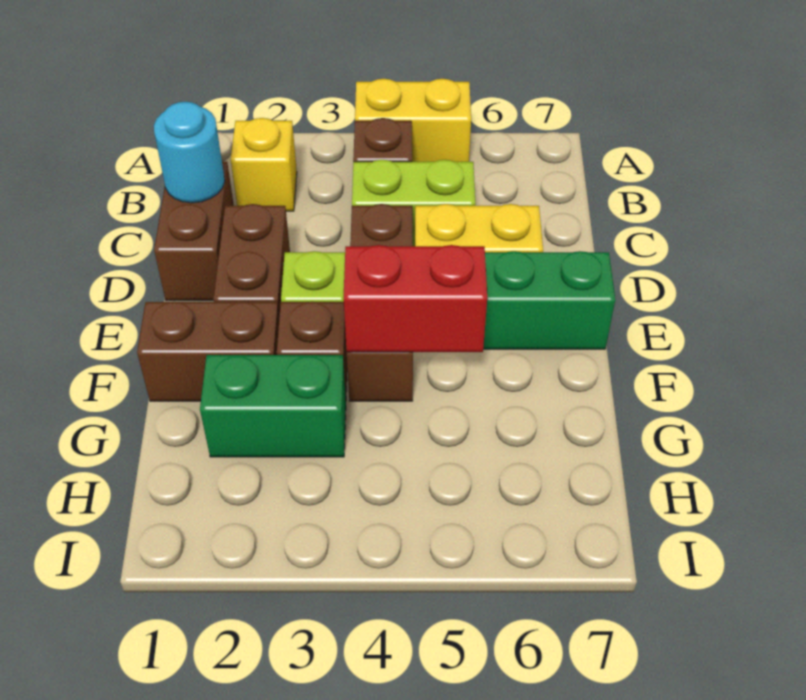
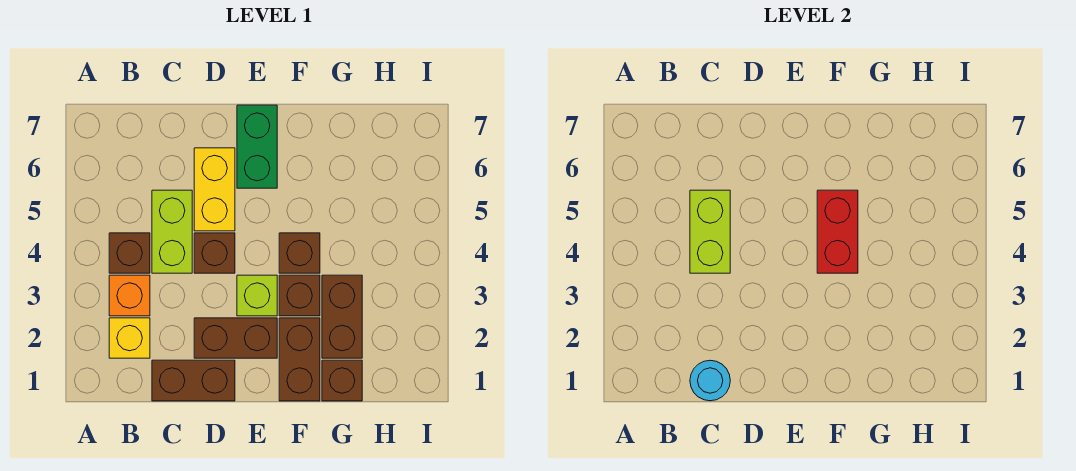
yellow brick A4:A5 level 1 -> none
none -> orange brick B3 level 1
none -> lime brick C4:C5 level 2
none -> brown brick G1 level 1
green brick G2:G3 level 1 -> brown brick G2:G3 level 1

